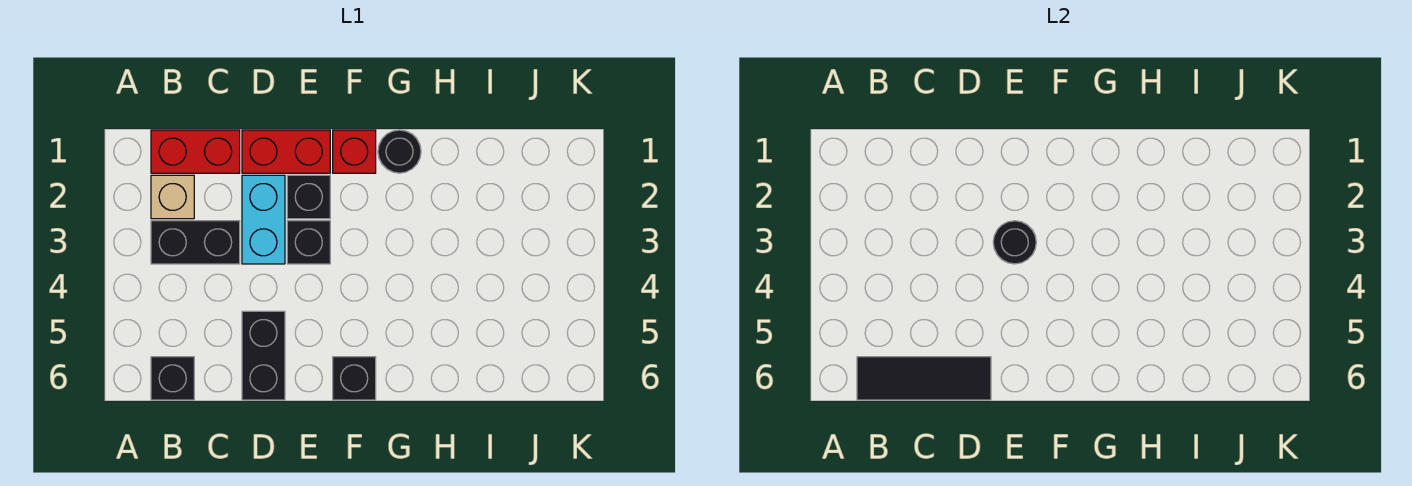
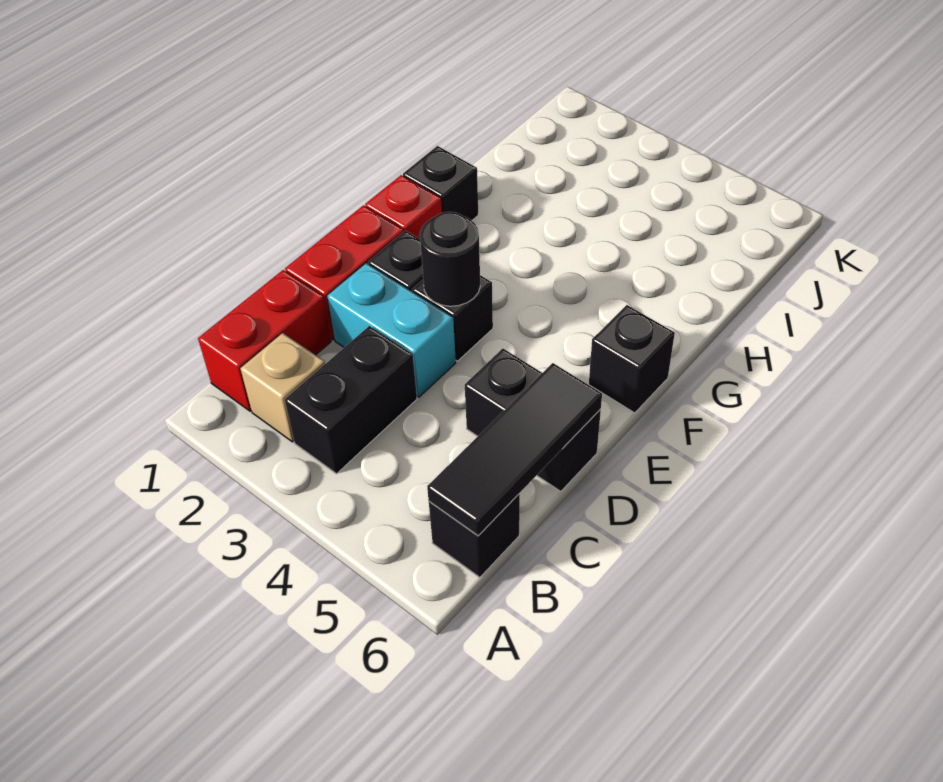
black round brick G1 level 1 -> black brick G1 level 1

